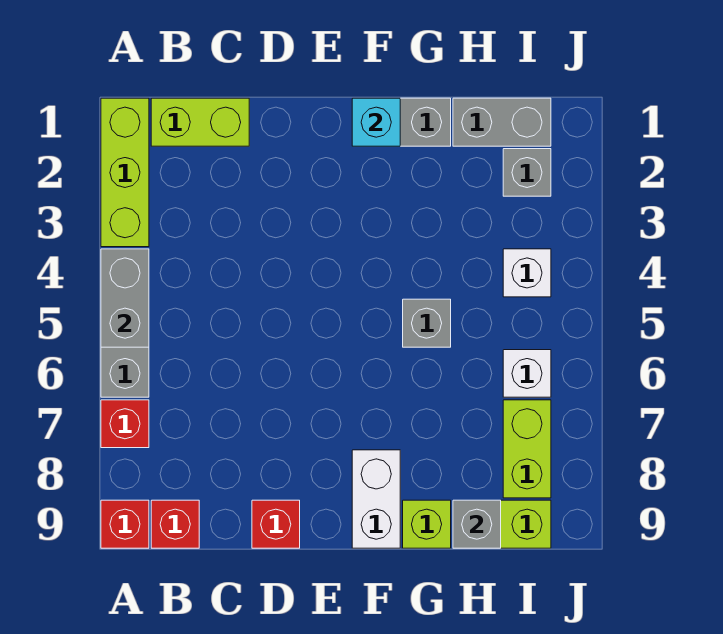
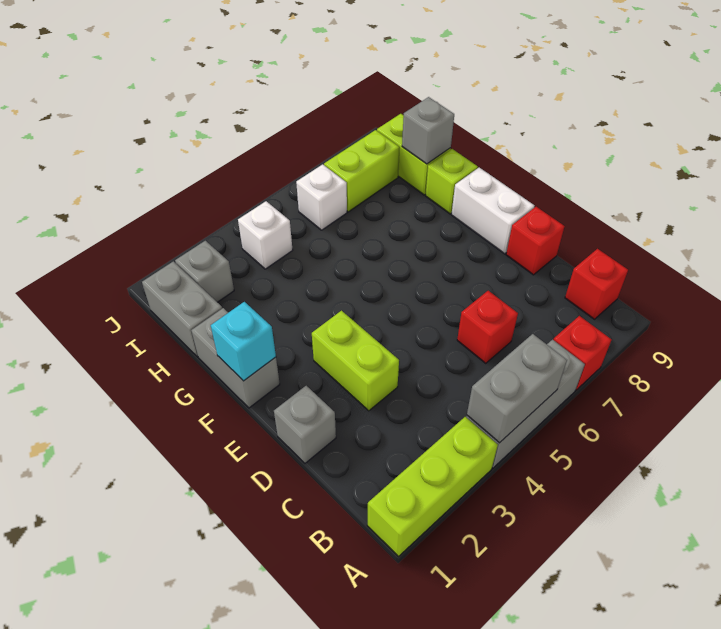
red brick A9 level 1 -> red brick C6 level 1
lime brick B1:C1 level 1 -> lime brick D3:E3 level 1
white brick F8:F9 level 1 -> white brick E9:F9 level 1
grey brick G5 level 1 -> grey brick D1 level 1

